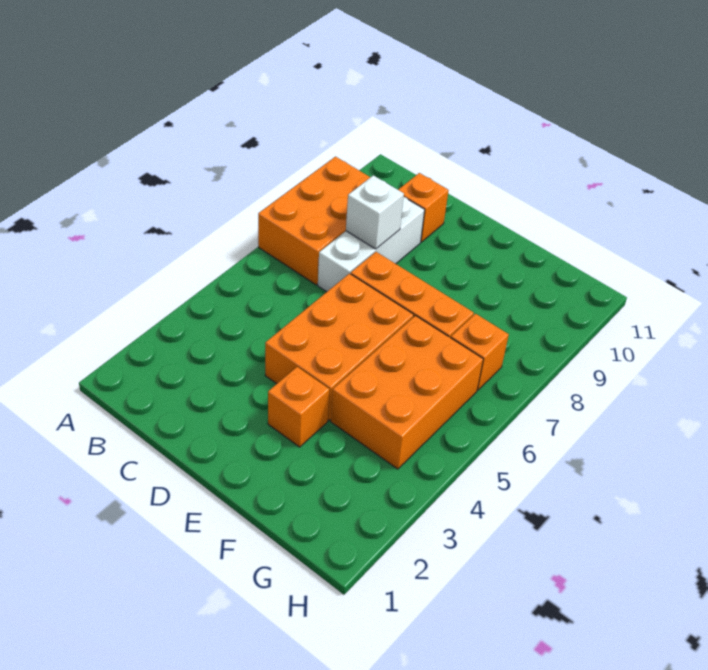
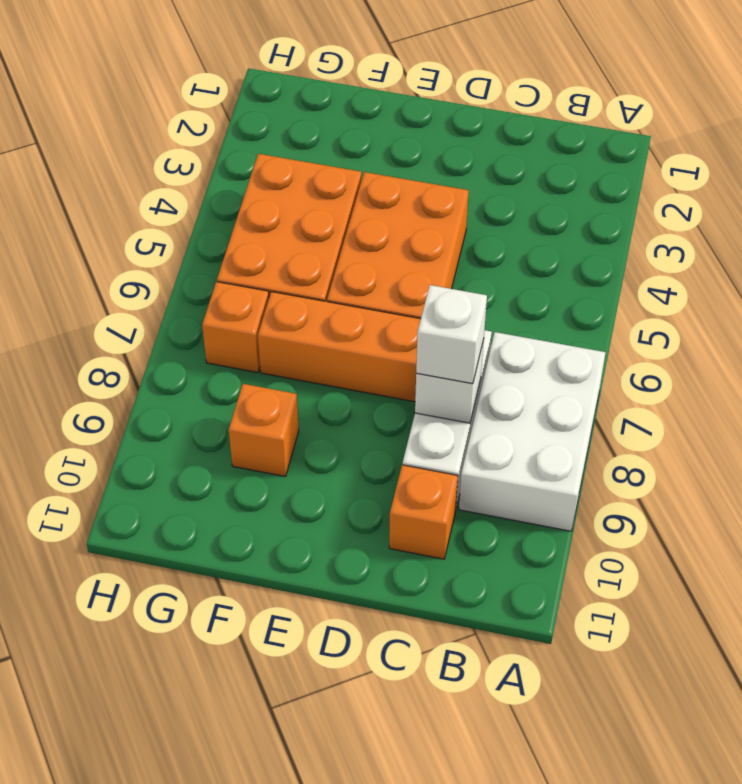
orange brick A7:B9 level 1 -> white brick A7:B9 level 1
none -> white brick C8 level 3
orange brick E3 level 1 -> orange brick F9 level 1

